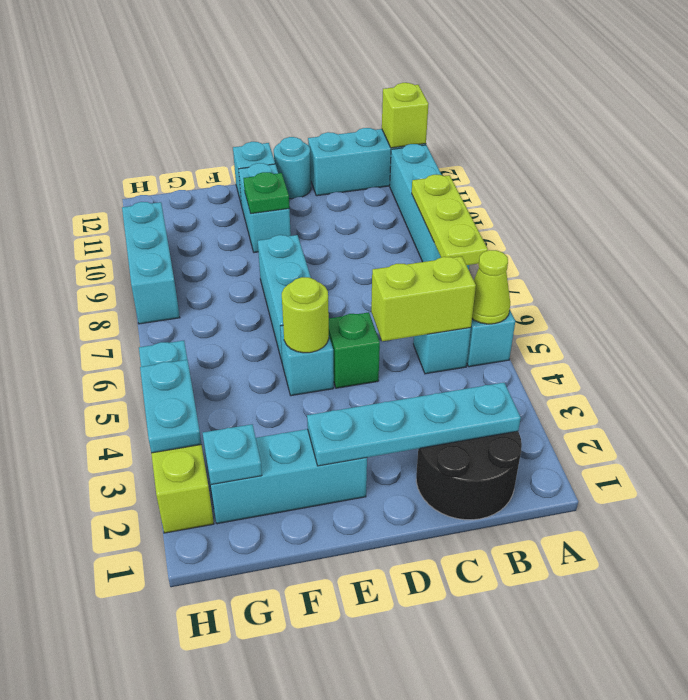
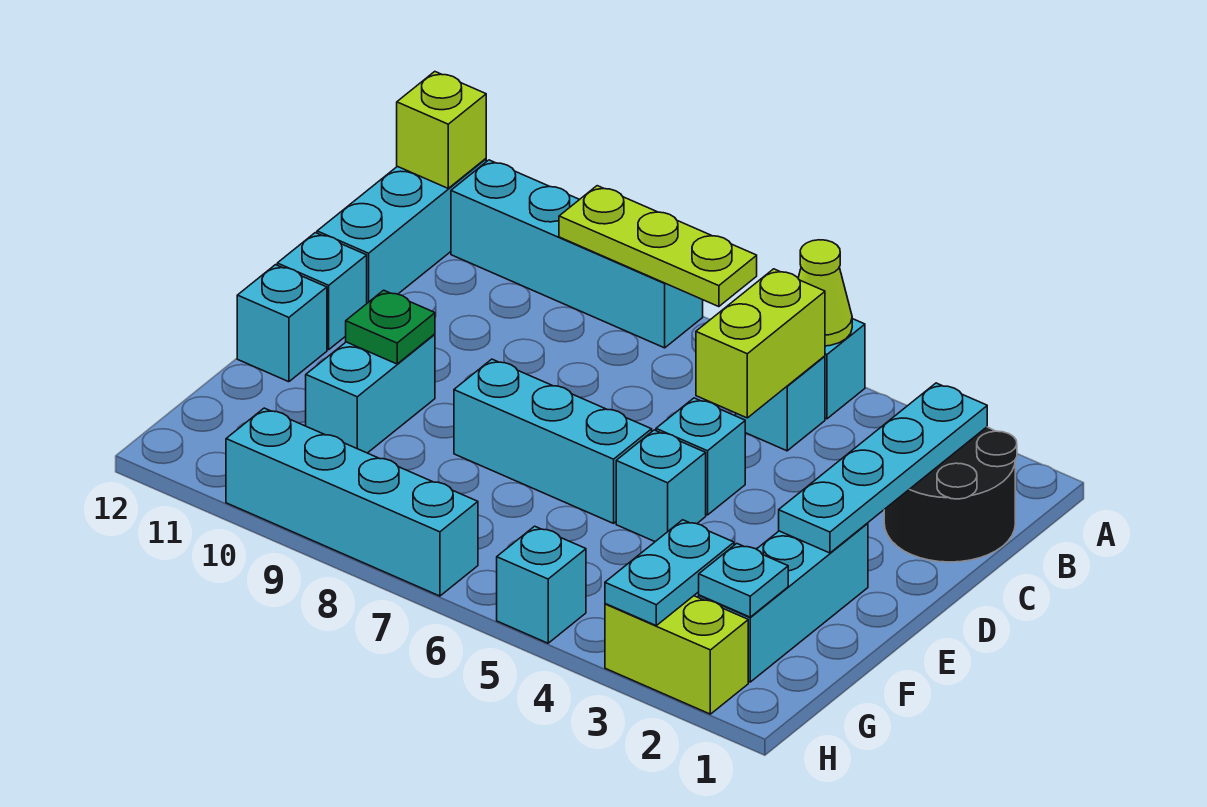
green brick D5 level 1 -> cyan brick D5 level 1
cyan round brick D12 level 1 -> cyan brick D12 level 1
lime round brick E5 level 2 -> none
cyan brick E10:E11 level 1 -> cyan brick E10:F10 level 1
cyan plate H3:H4 level 2 -> cyan plate G3:H3 level 2
cyan brick H8:H10 level 1 -> cyan brick H7:H10 level 1

